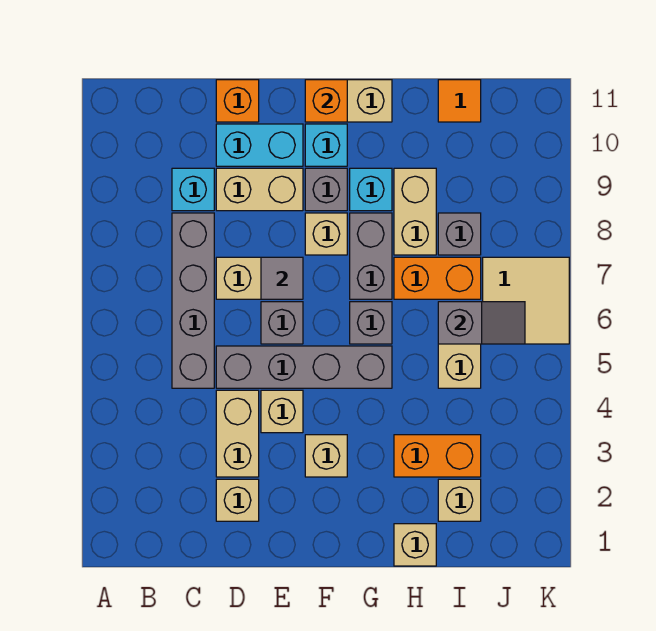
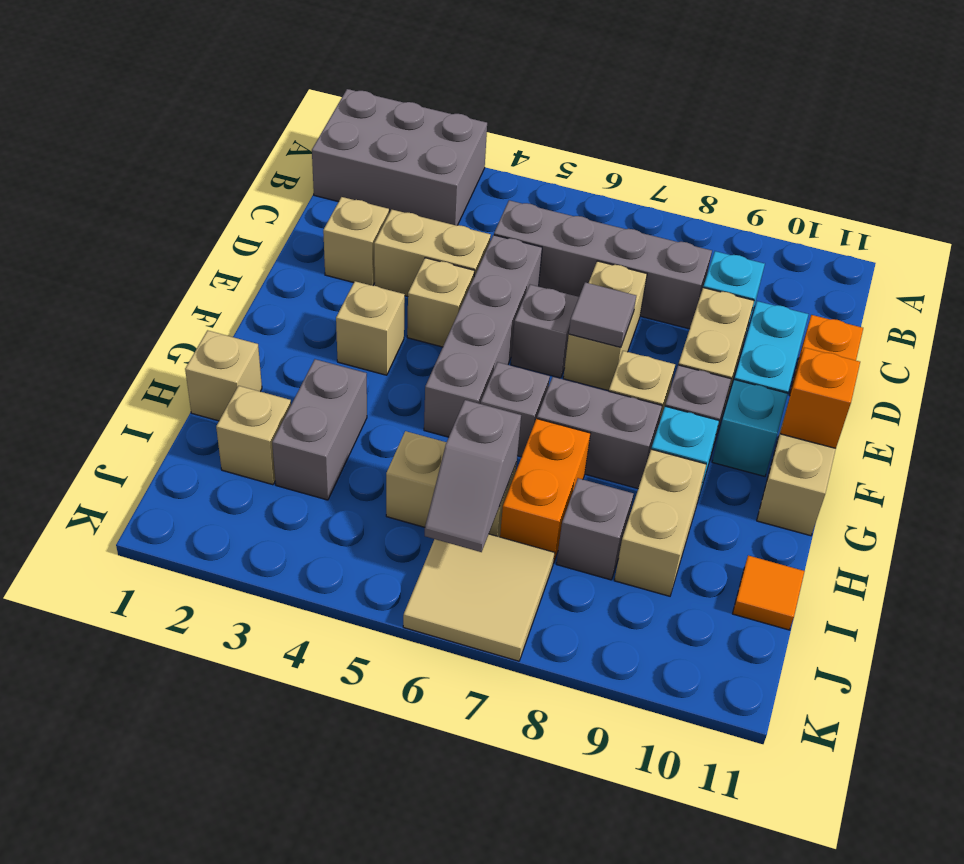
none -> grey brick A1:B3 level 1
orange brick H3:I3 level 1 -> grey brick H3:I3 level 1
tan brick H8:H9 level 1 -> tan brick H9:I9 level 1

